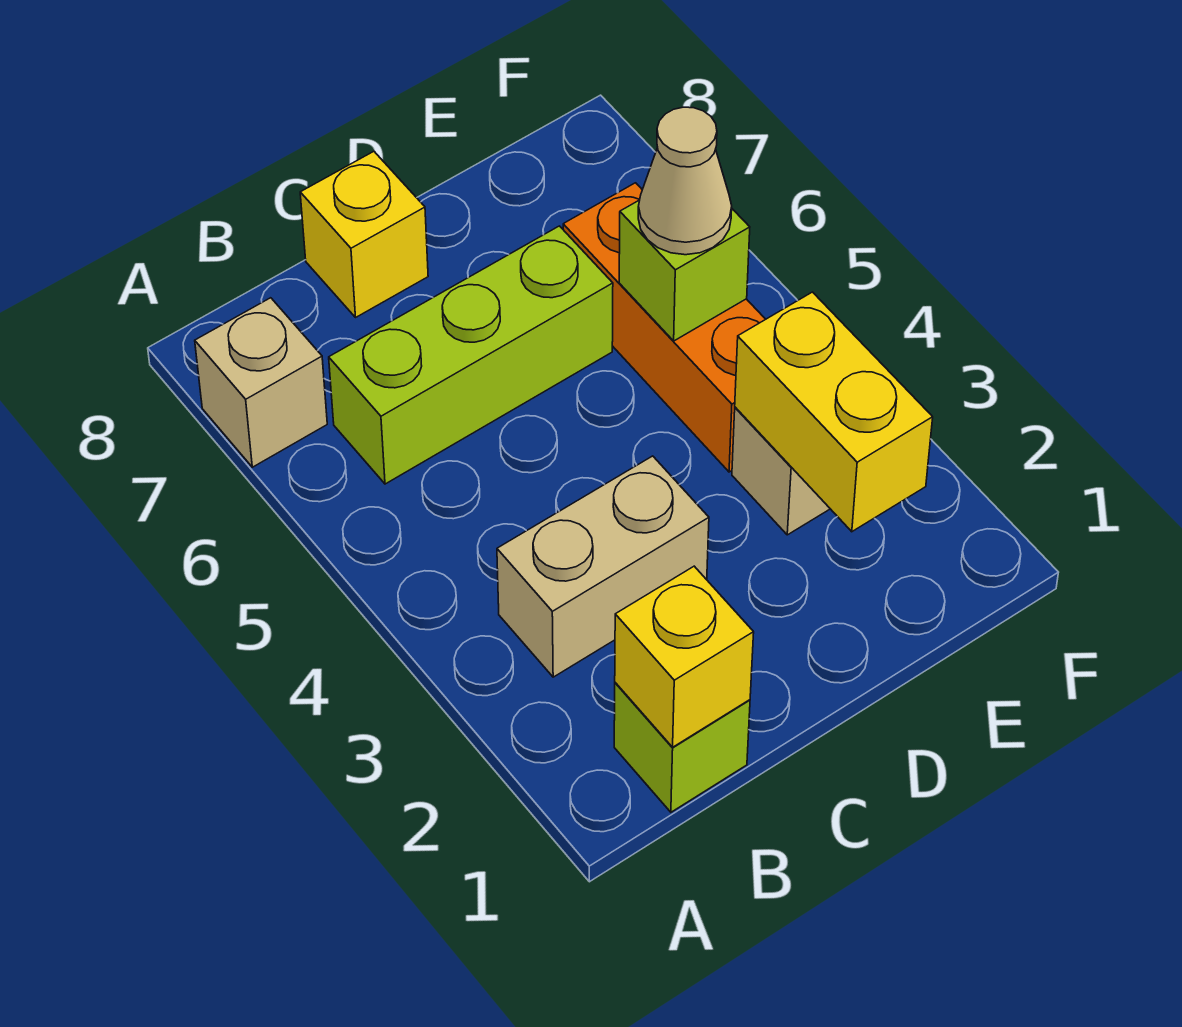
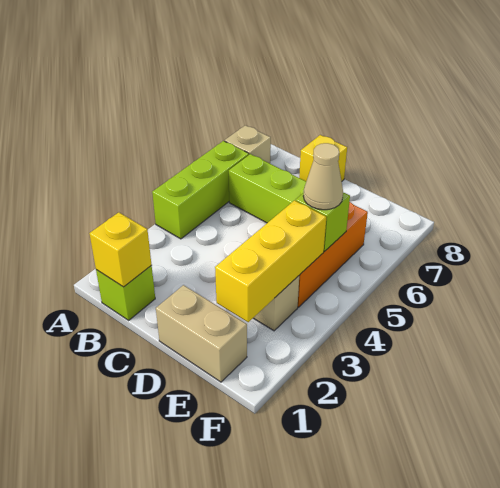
none -> lime brick A4:A6 level 1
tan brick B3:C3 level 1 -> tan brick D1:E1 level 1
yellow brick E2:E3 level 2 -> yellow brick E2:E4 level 2

